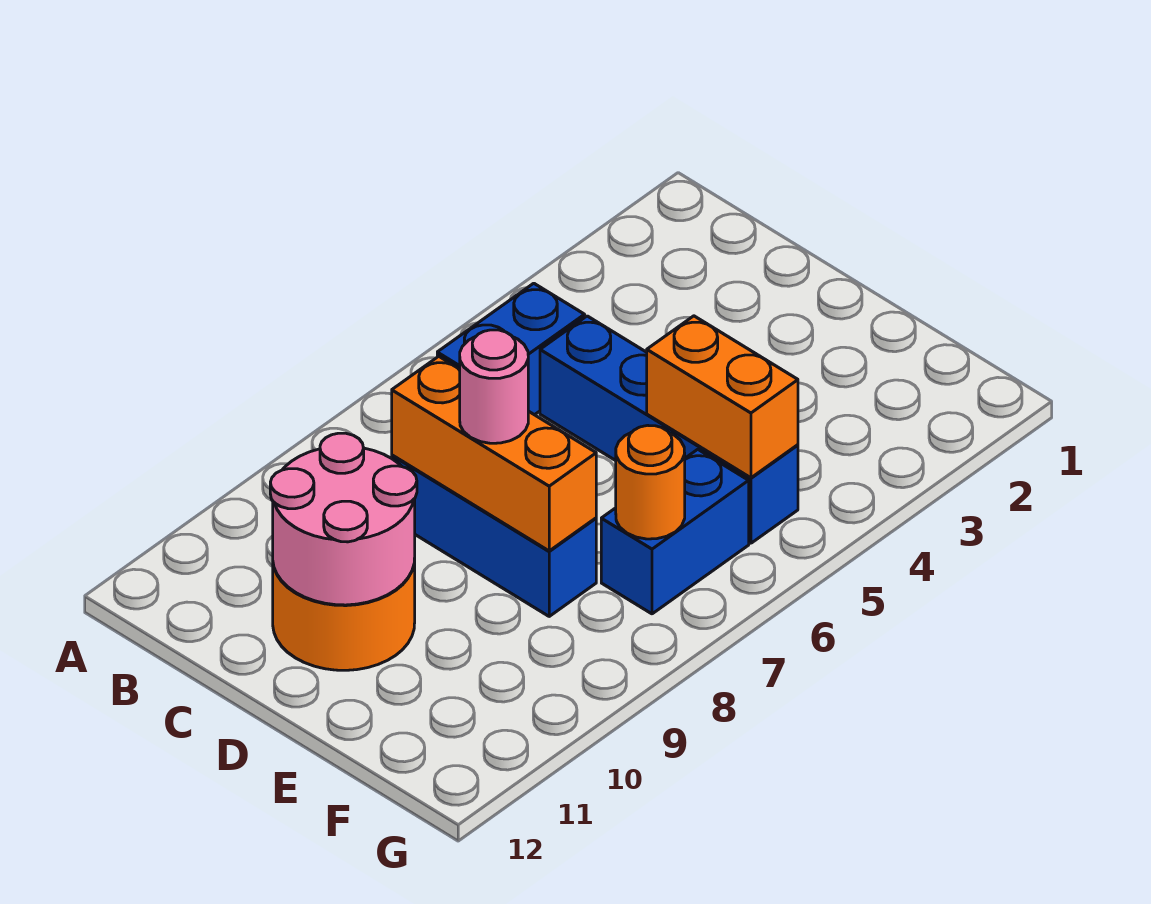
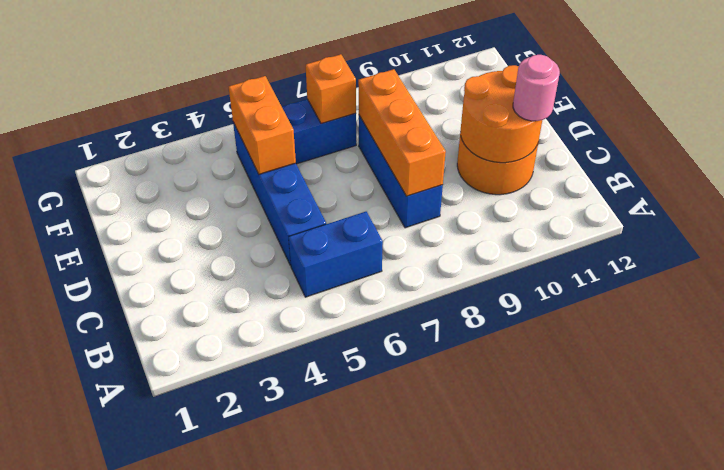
pink round brick C10:D11 level 2 -> orange round brick C10:D11 level 2
pink round brick D8 level 3 -> pink round brick C11 level 3
orange round brick F7 level 2 -> orange brick F7 level 2

